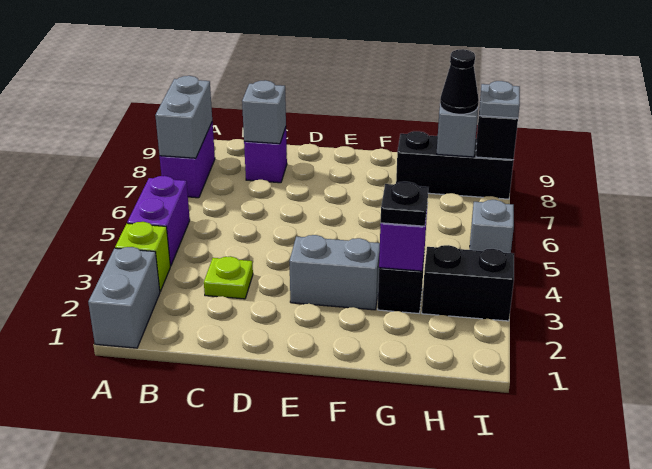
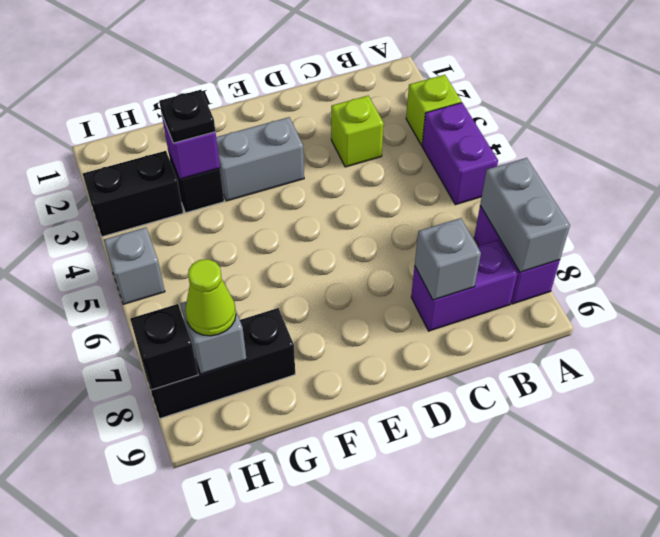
grey brick A1:A2 level 1 -> none
lime plate C3 level 1 -> lime brick C3 level 1
purple brick C8 level 1 -> purple brick B8:C8 level 1
black cone H8 level 3 -> lime cone H8 level 3
grey plate I8 level 3 -> none

